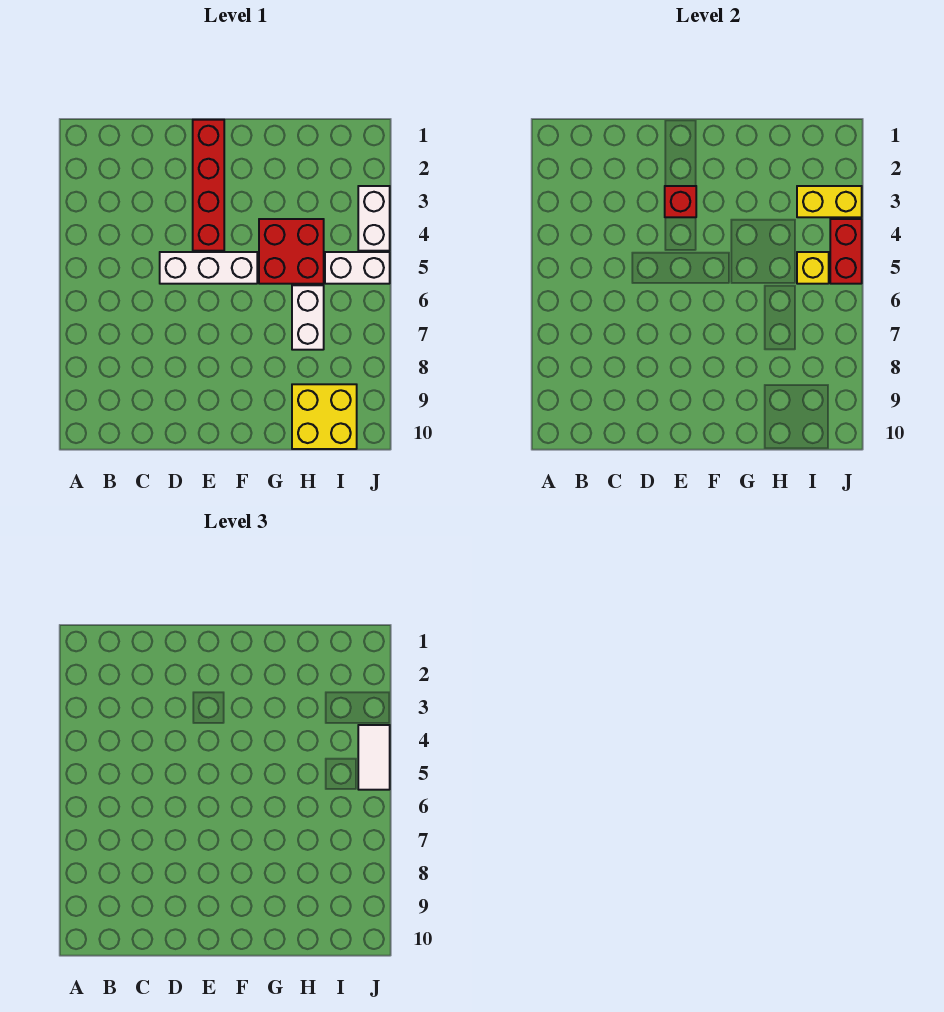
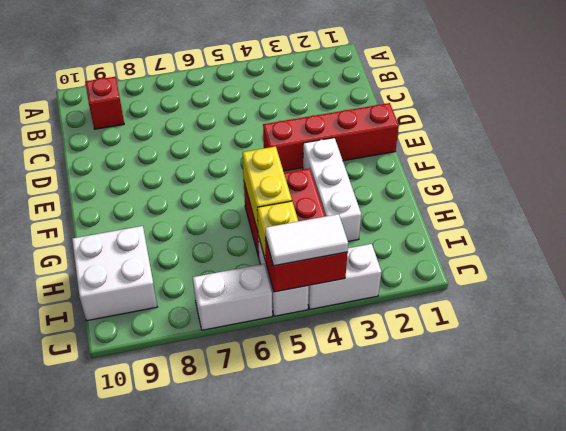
white brick D5:F5 level 1 -> white brick F3:H3 level 1
red brick E3 level 2 -> red brick B9 level 1
white brick H6:H7 level 1 -> white brick J6:J7 level 1
yellow brick H9:I10 level 1 -> white brick H9:I10 level 1
yellow brick I3:J3 level 2 -> yellow brick G5:H5 level 2

